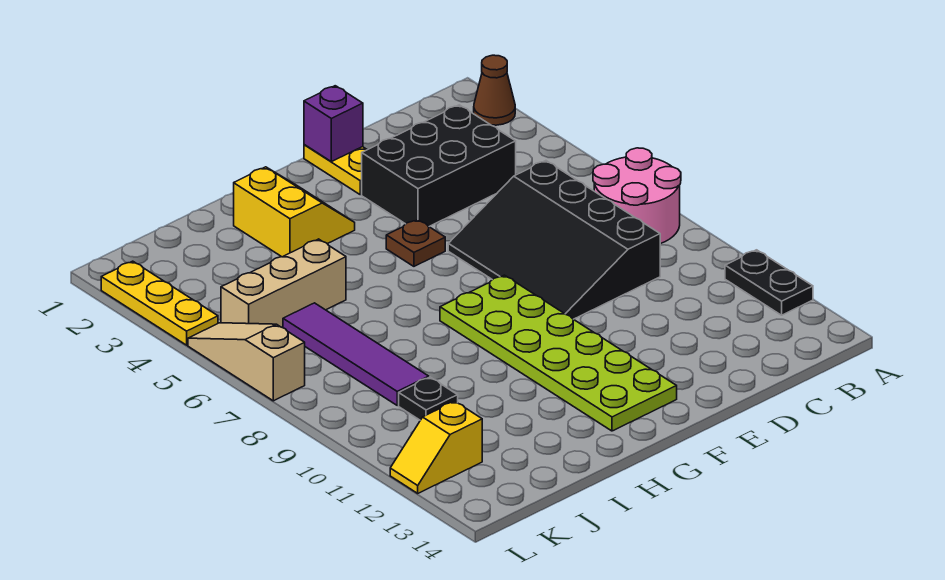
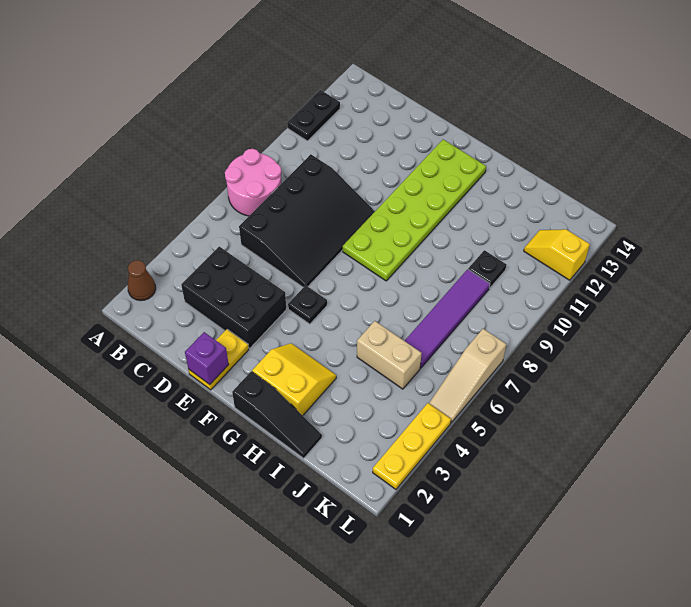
brown plate F5 level 1 -> black plate F5 level 1
none -> black slope G1:I1 level 1 top G
yellow slope G2:H3 level 1 top H -> yellow slope G2:H3 level 1 top 2
tan brick I5:K5 level 1 -> tan brick I5:J5 level 1
yellow slope K12:L12 level 1 top K -> yellow slope K12:L12 level 1 top L

